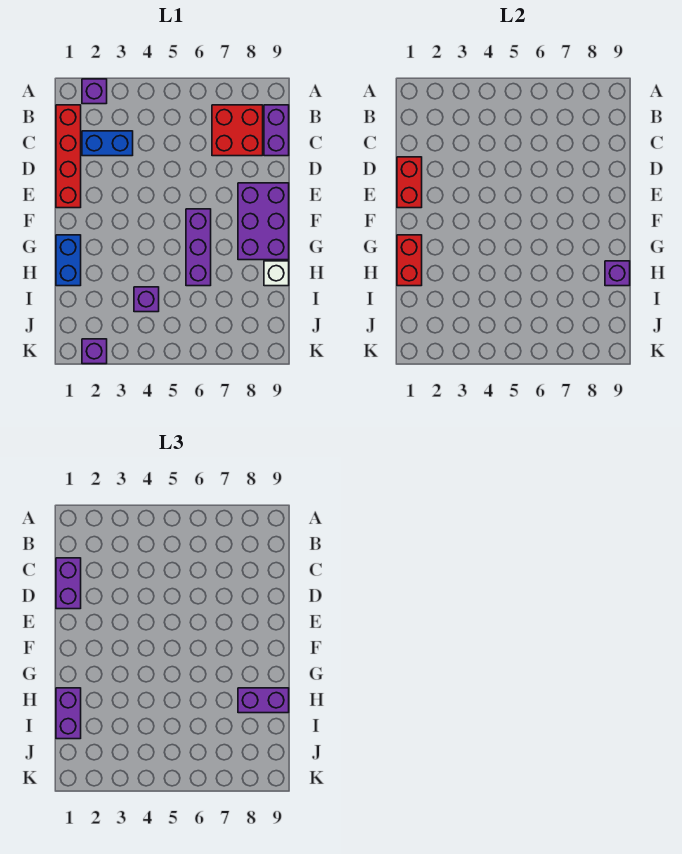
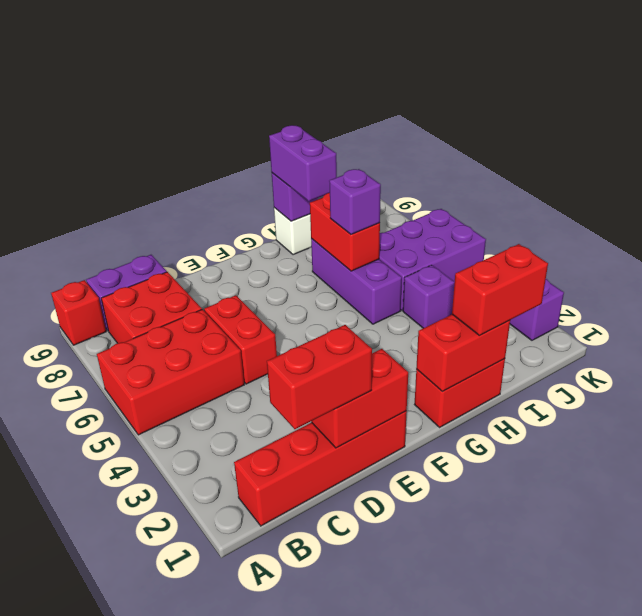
purple brick A2 level 1 -> purple brick H6 level 3
none -> red brick A5:C6 level 1
none -> red brick A9 level 1
purple brick C1:D1 level 3 -> red brick C1:D1 level 3
blue brick C2:C3 level 1 -> none
none -> red brick D5:D6 level 1
purple brick E8:G9 level 1 -> purple brick I5:K6 level 1
purple brick F6:H6 level 1 -> purple brick H5:H7 level 1
blue brick G1:H1 level 1 -> red brick G1:H1 level 1
purple brick H1:I1 level 3 -> red brick H1:I1 level 3
none -> red brick H6:H7 level 2

